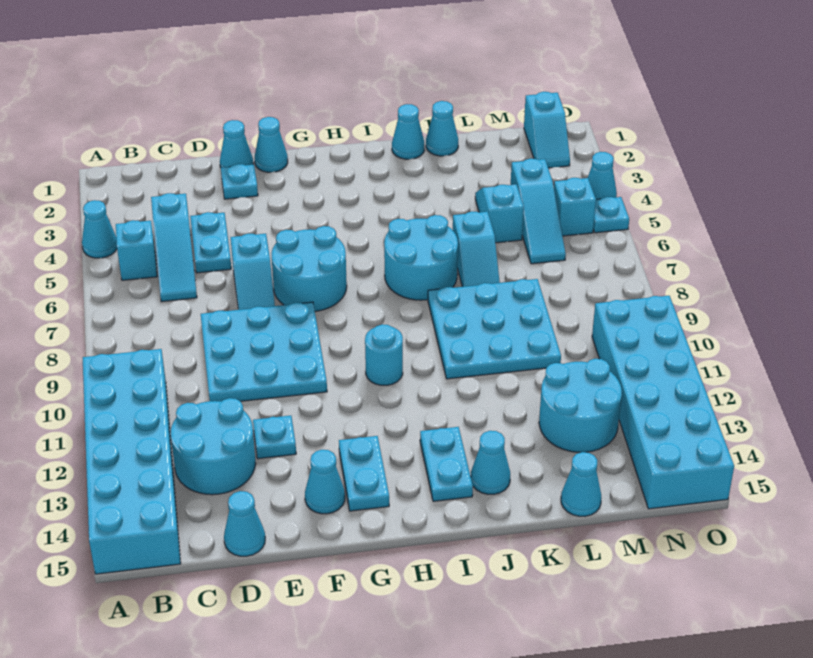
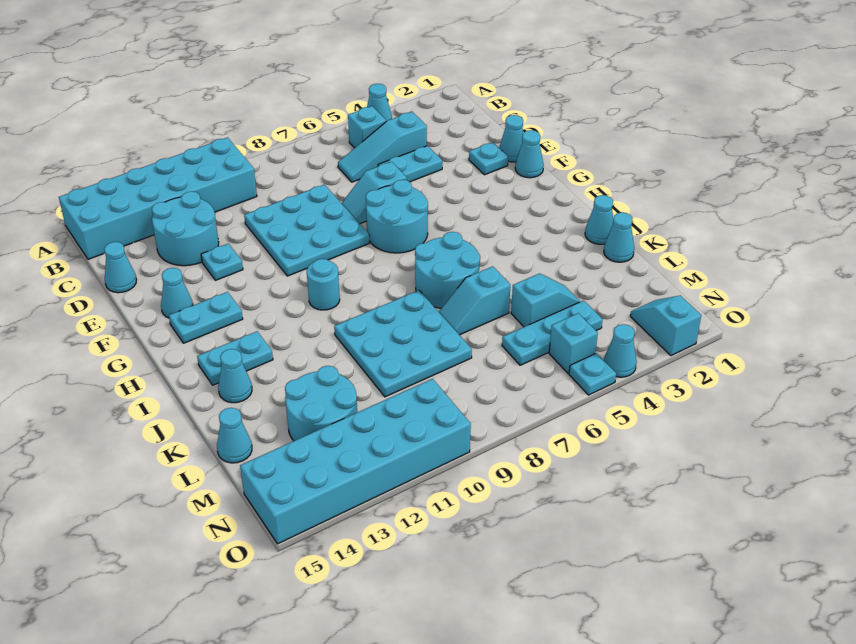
cyan slope M4:M6 level 1 top 4 -> cyan plate M4:M6 level 1
cyan slope N1:N2 level 1 top 1 -> cyan slope N2:O2 level 1 top O

